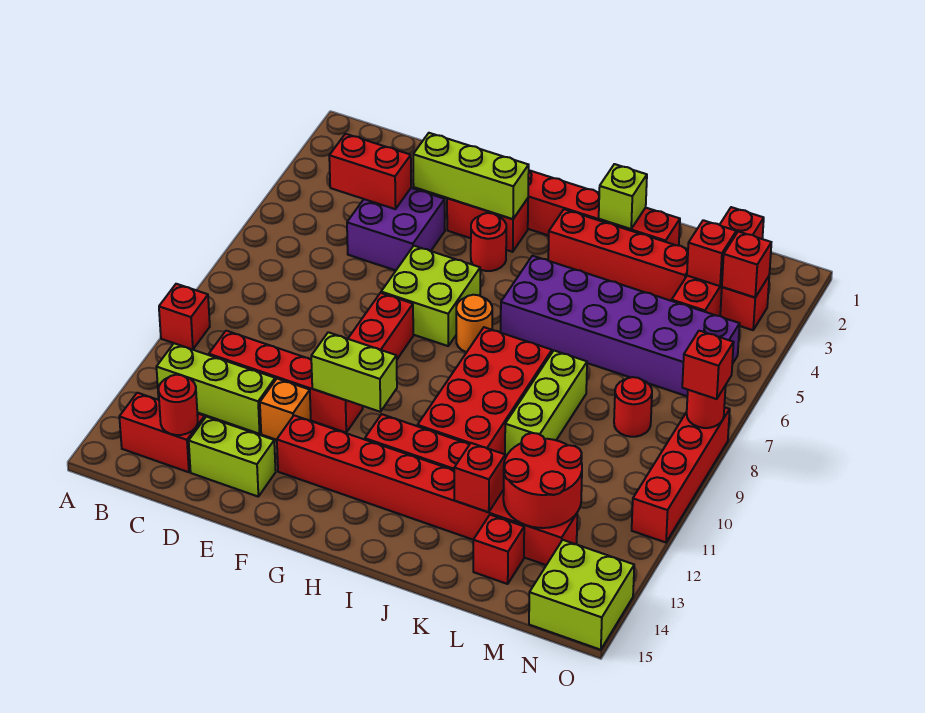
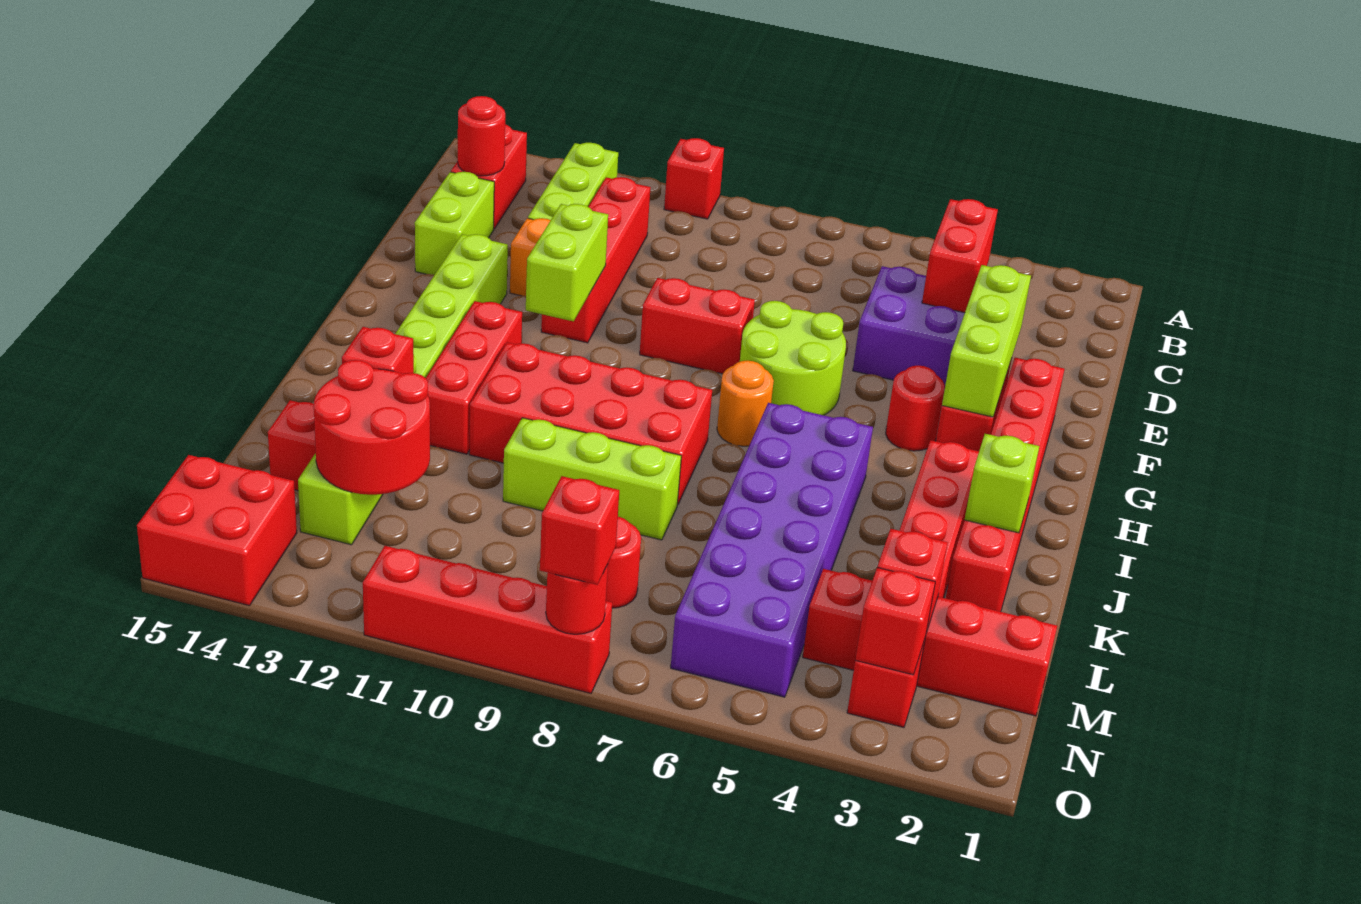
lime brick F6:G7 level 1 -> lime round brick F6:G7 level 1
red brick F13:M13 level 1 -> lime brick F13:M13 level 1
lime brick N14:O15 level 1 -> red brick N14:O15 level 1

